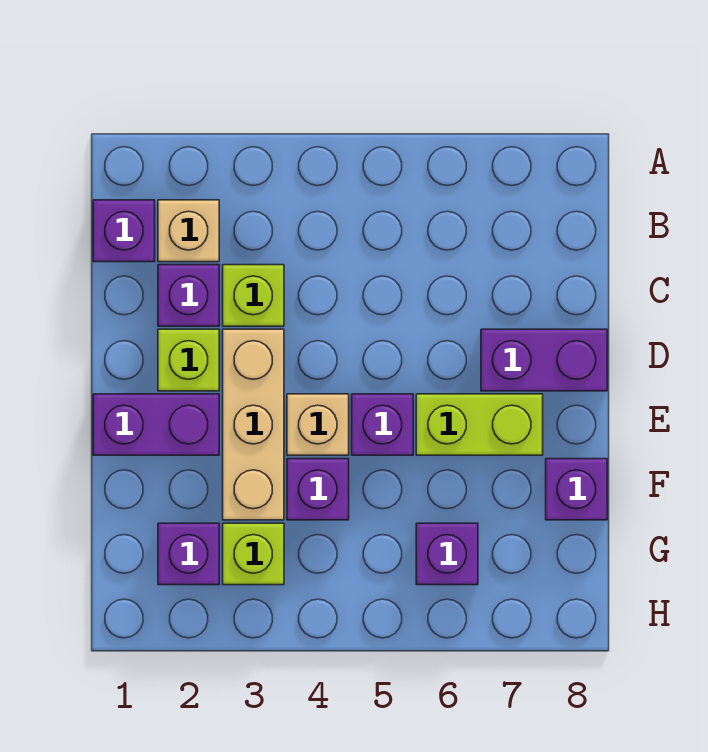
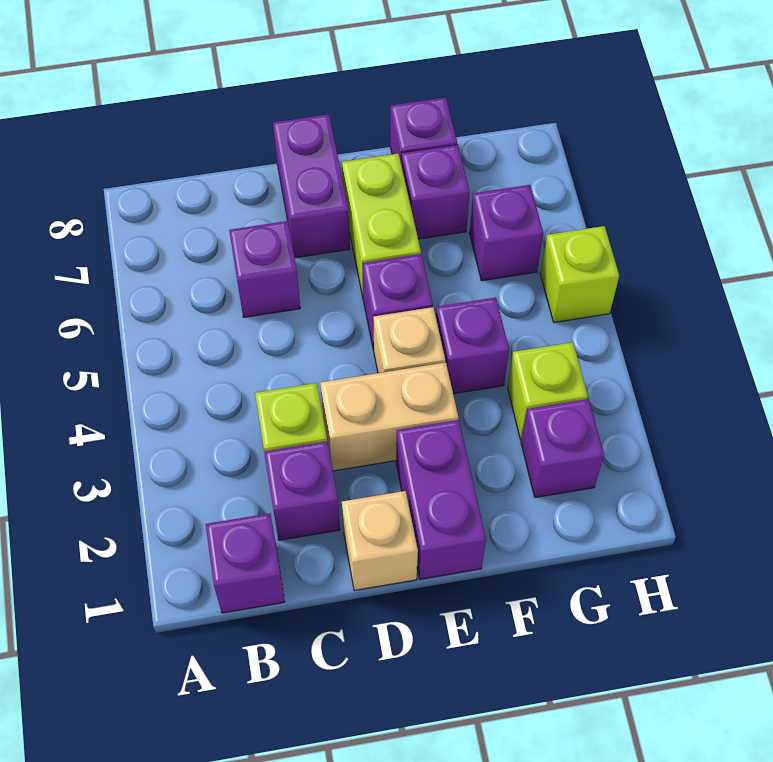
tan brick B2 level 1 -> tan brick D1 level 1
none -> purple brick C6 level 1
lime brick D2 level 1 -> lime brick H5 level 1
tan brick D3:F3 level 1 -> tan brick D3:E3 level 1
none -> purple brick F7 level 1

